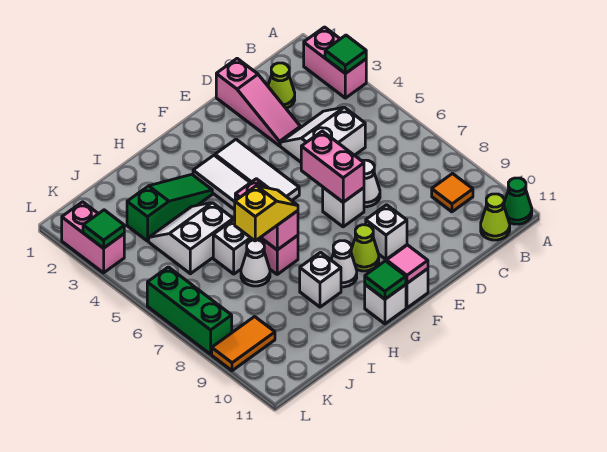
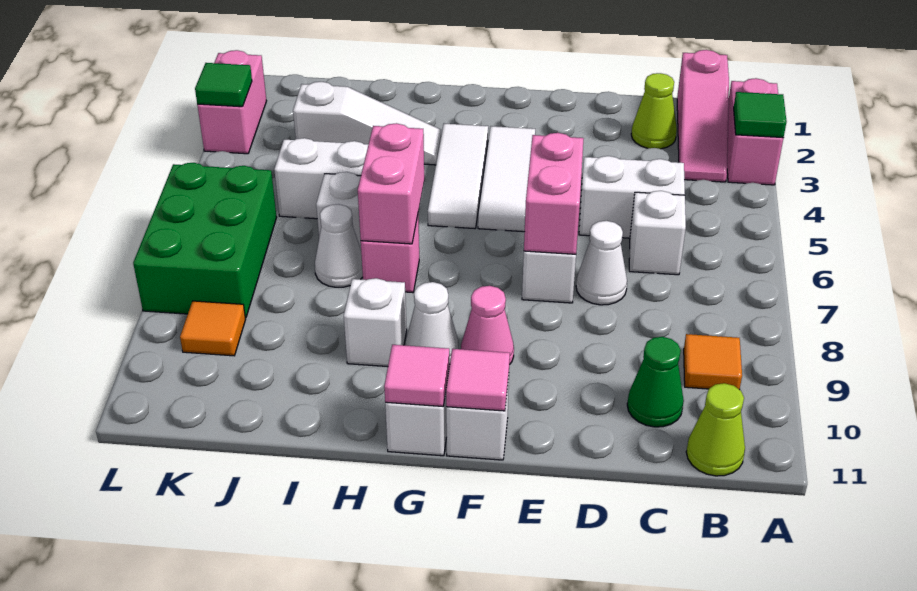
green cone A11 level 1 -> green cone C10 level 1
pink slope D1:D3 level 1 top 1 -> pink slope B1:B3 level 1 top 1
white brick E9 level 1 -> white brick C6 level 1
lime cone F9 level 1 -> pink cone F9 level 1
green tile G11 level 2 -> pink tile G11 level 2
green slope H3:J3 level 1 top J -> white slope H3:J3 level 1 top J
yellow slope H7:I7 level 3 top I -> none
orange tile K9:L9 level 1 -> orange tile K9 level 1
green brick L6:L8 level 1 -> green brick K6:L8 level 1

